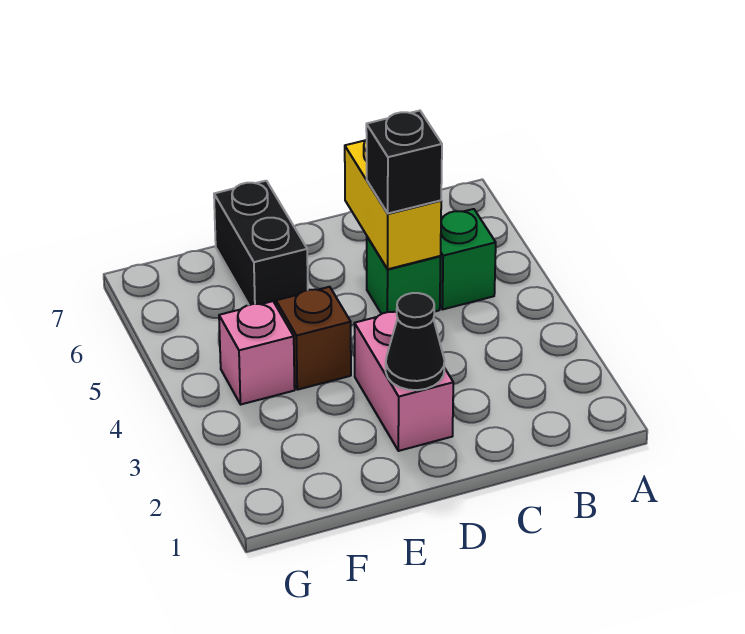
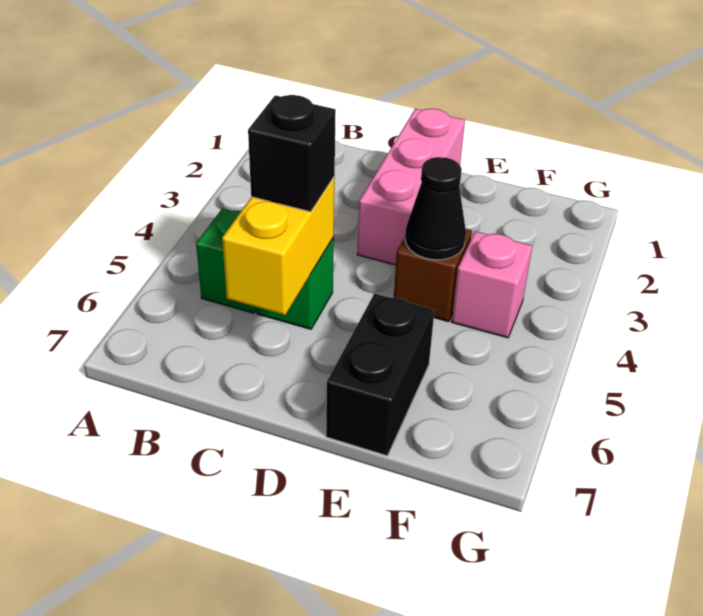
pink brick D2:D3 level 1 -> pink brick D1:D3 level 1
black cone D2 level 2 -> black cone E4 level 2

